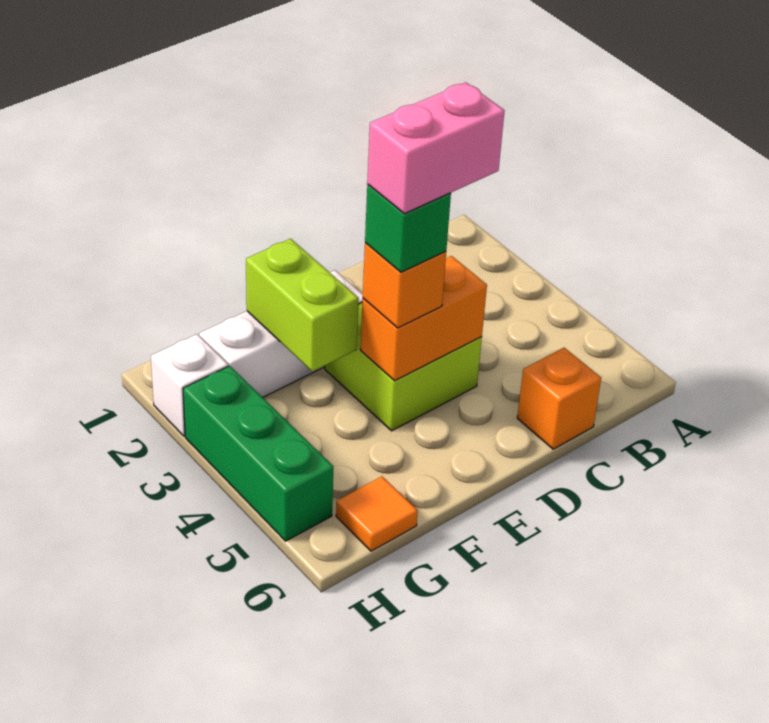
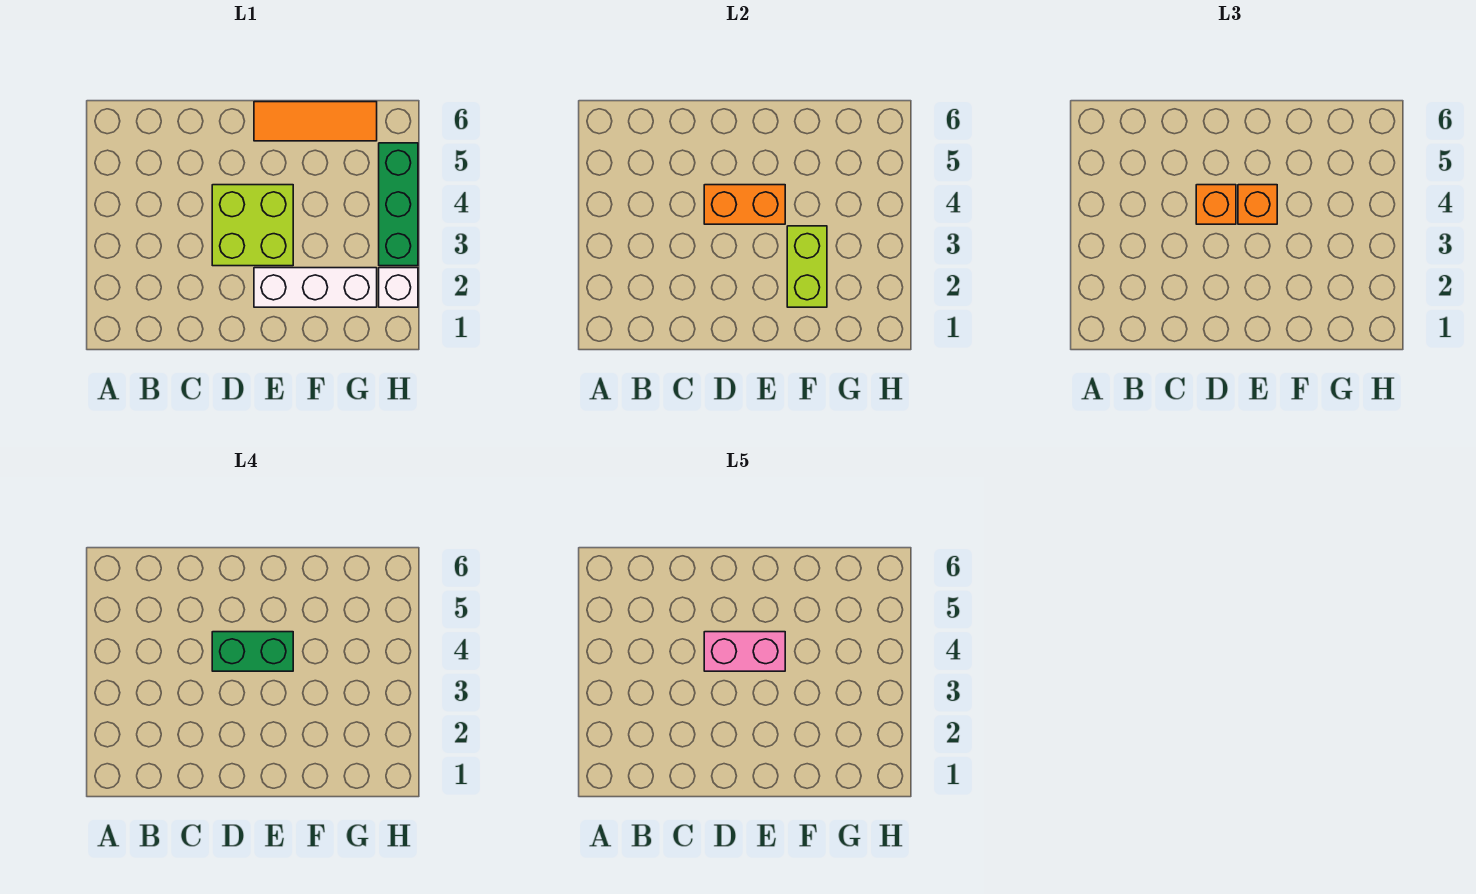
orange brick C6 level 1 -> orange brick D4 level 3
green brick E4 level 4 -> green brick D4:E4 level 4
orange tile G6 level 1 -> orange tile E6:G6 level 1

